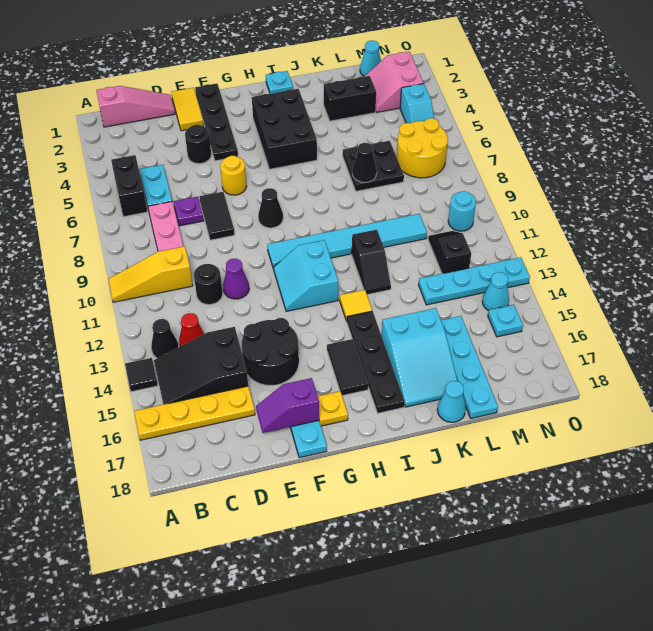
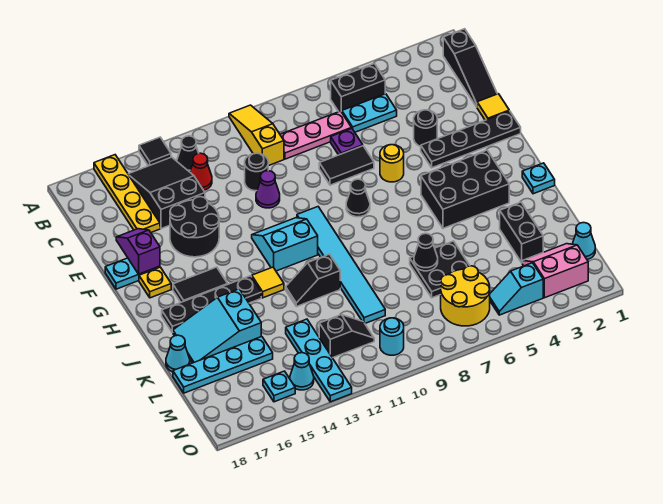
pink slope B1:D1 level 1 top B -> black slope B1:D1 level 1 top B
yellow tile E1:E2 level 1 -> yellow tile E1 level 1

